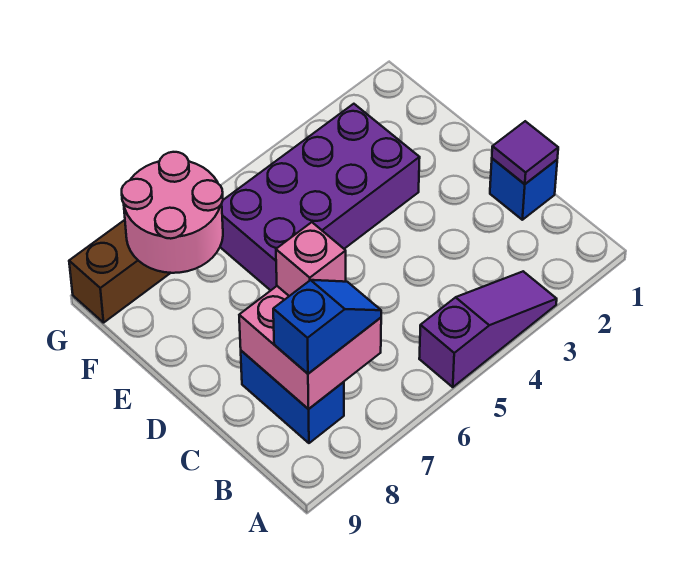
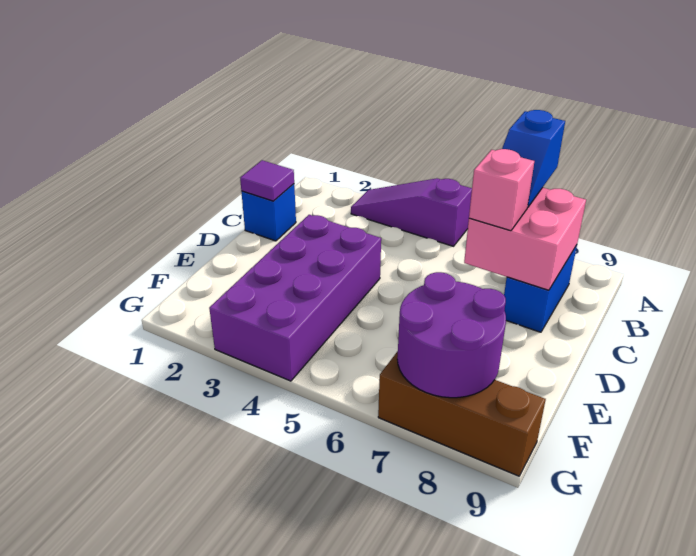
blue slope B7:B8 level 3 top 8 -> blue slope A7:B7 level 3 top A
purple brick E3:F6 level 1 -> purple brick D3:G4 level 1
pink round brick F7:G8 level 2 -> purple round brick F7:G8 level 2

